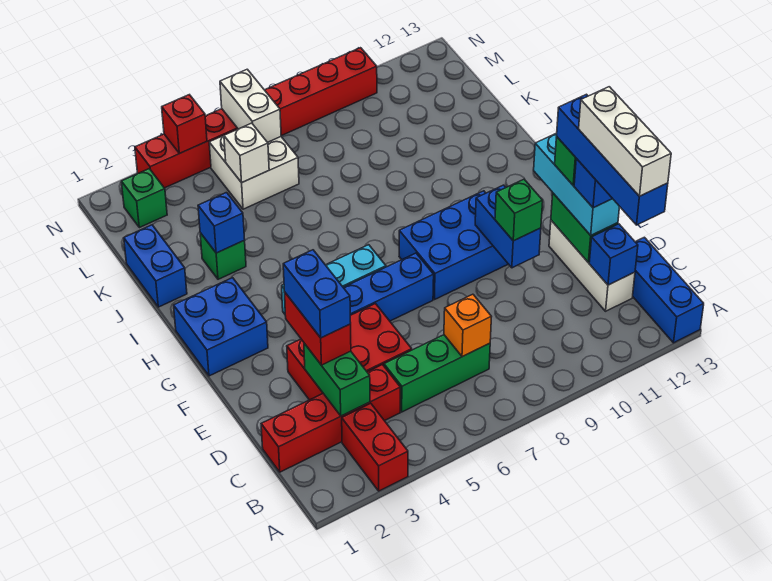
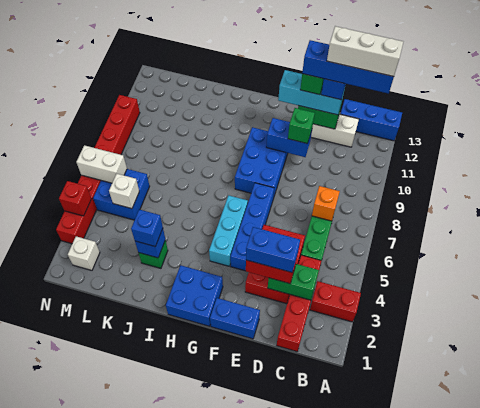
blue brick C12 level 2 -> blue brick J3 level 3
blue brick J1:K1 level 1 -> blue brick E1:F1 level 1
white brick L5:M6 level 1 -> blue brick L5:M6 level 1
green brick M2 level 1 -> white brick M2 level 1

